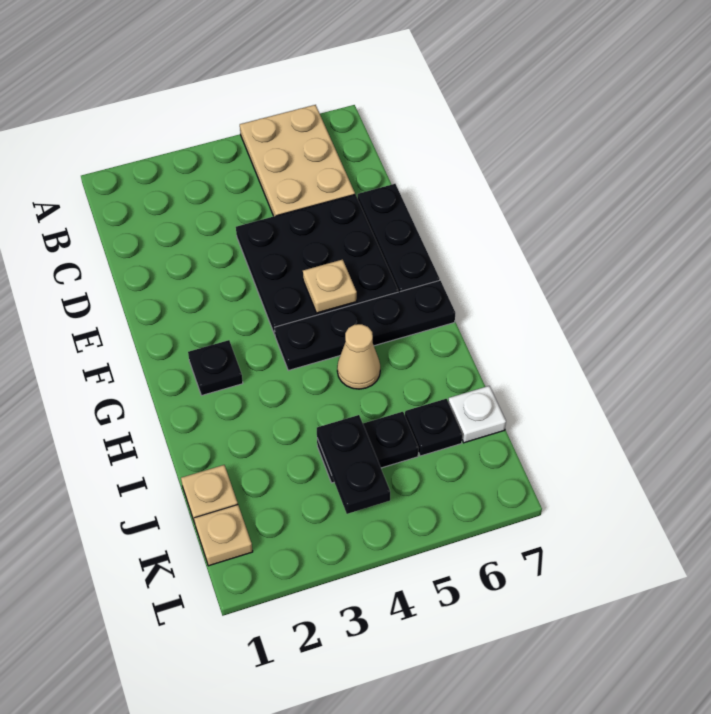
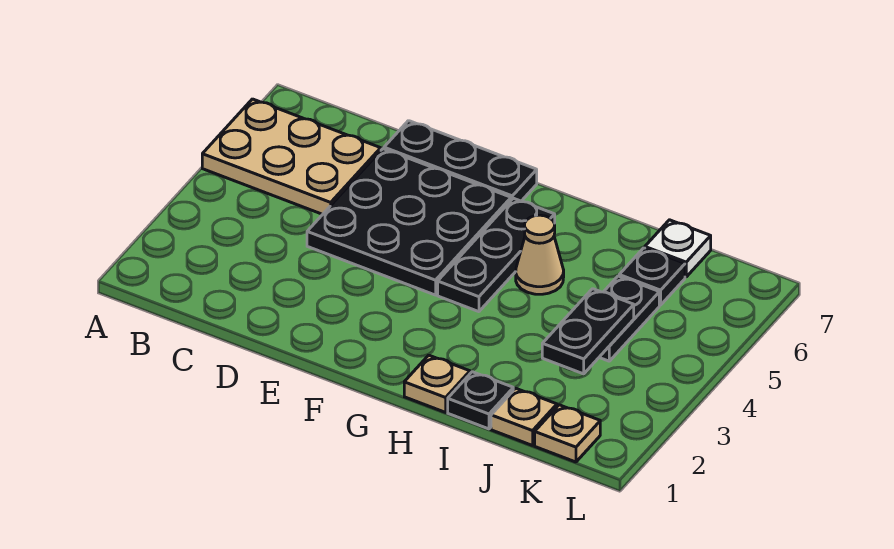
tan plate F5 level 2 -> tan plate H1 level 1
black plate G2 level 1 -> black plate I1 level 1
black plate G4:G7 level 1 -> black plate G4:G6 level 1
black plate J4:K4 level 2 -> black plate J3:J4 level 2

